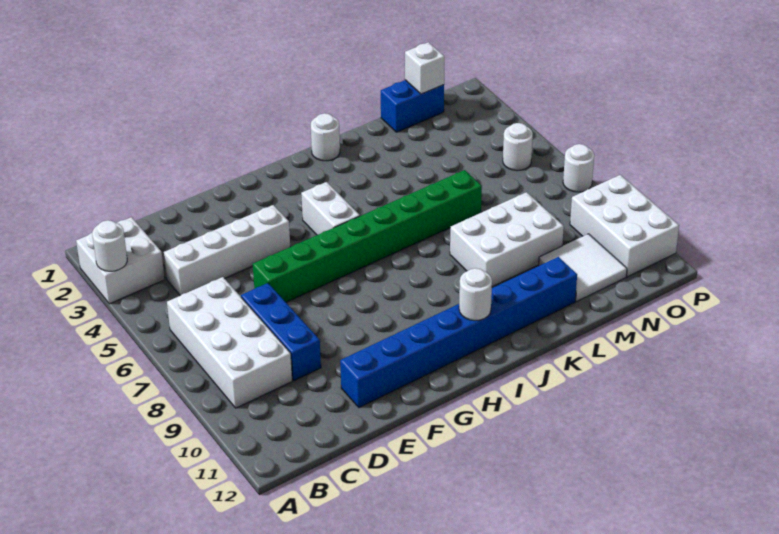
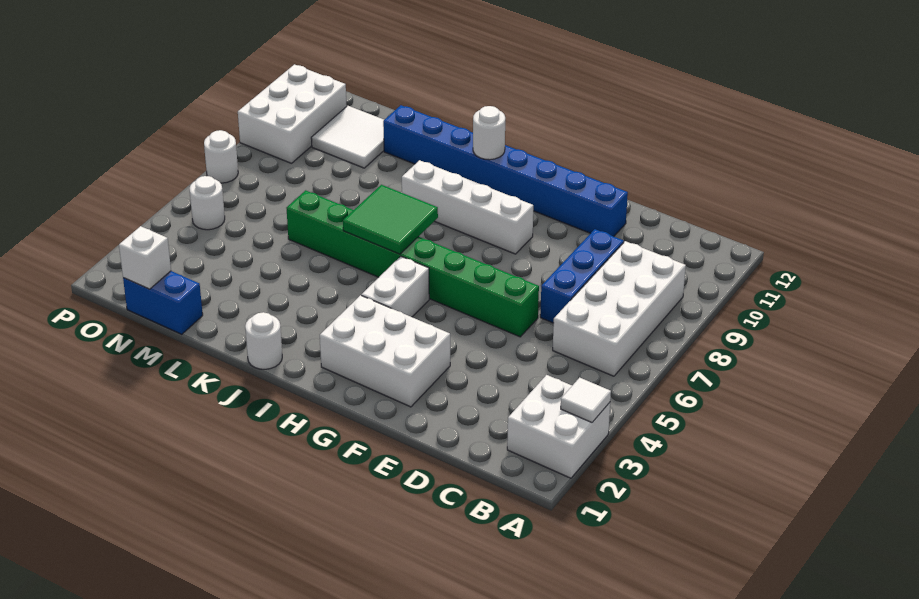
white round brick A3 level 2 -> white tile A3 level 2
white brick C4:F4 level 1 -> white brick G9:J9 level 1
none -> green tile I6:J7 level 2
white brick K8:M9 level 1 -> white brick F2:H3 level 1

